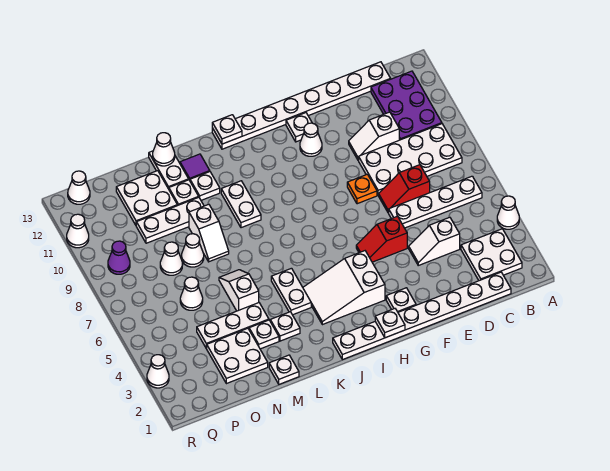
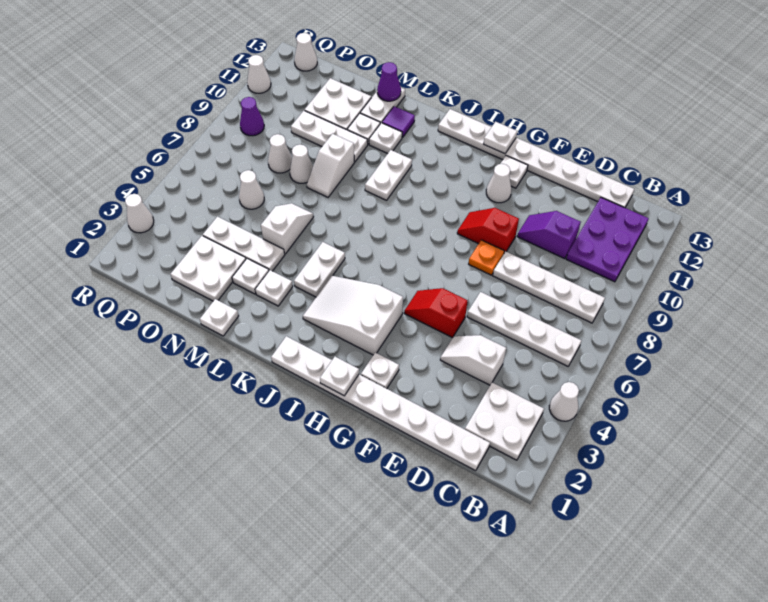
white plate B8:E9 level 1 -> white plate B8:E8 level 1
red slope D7:E7 level 1 top D -> red slope F9:G9 level 1 top F
white slope D10:E10 level 1 top D -> purple slope D10:E10 level 1 top D
white plate J13 level 2 -> white plate H13 level 2
white cone M13 level 2 -> purple cone M13 level 2

